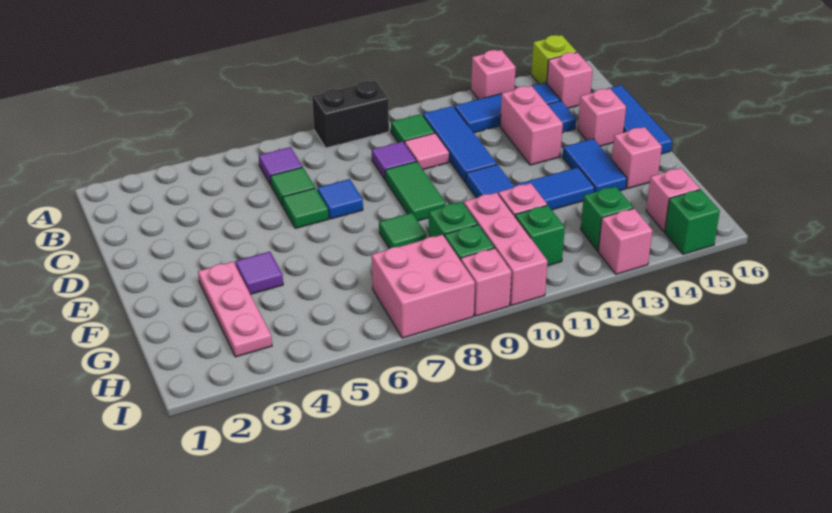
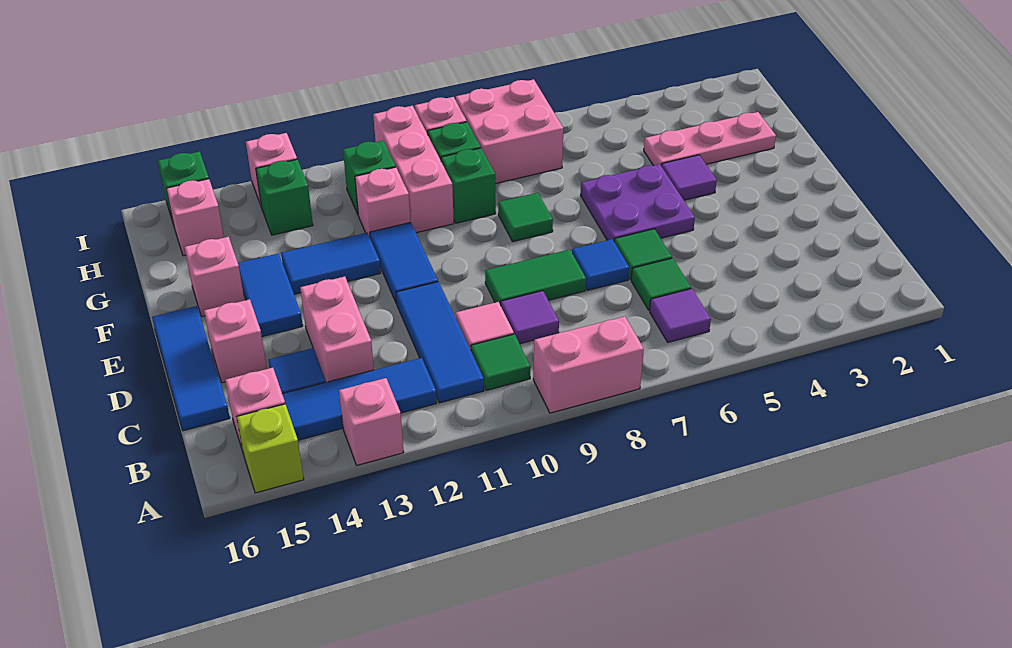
black brick A8:A9 level 1 -> pink brick A8:A9 level 1
green tile D9:E9 level 1 -> green tile D8:D9 level 1
none -> purple plate E5:F6 level 1
pink plate F3:H3 level 1 -> pink plate G2:G4 level 1

